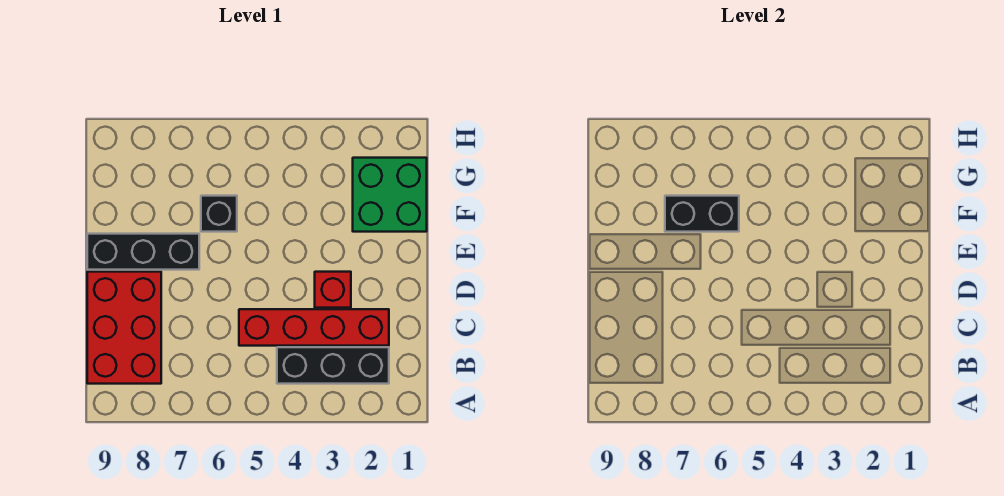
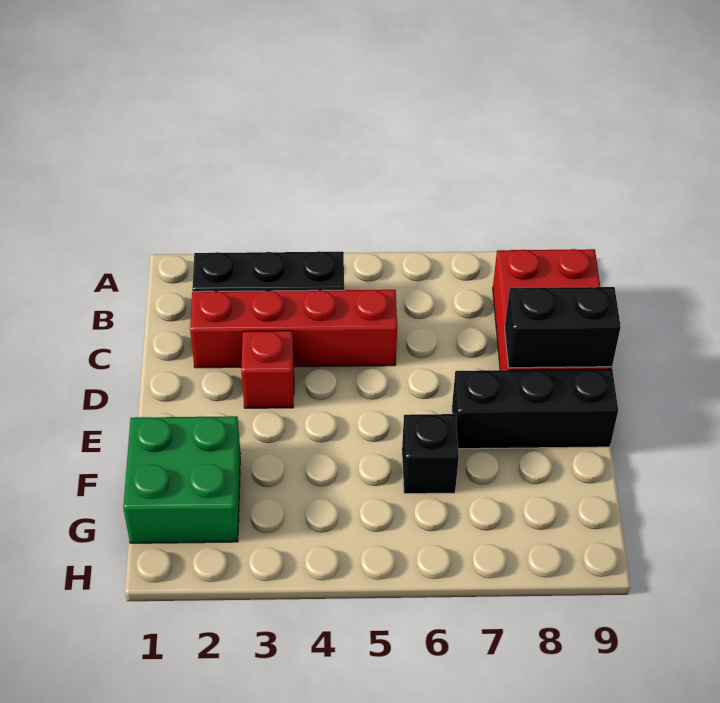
black brick F6:F7 level 2 -> black brick D8:D9 level 2

